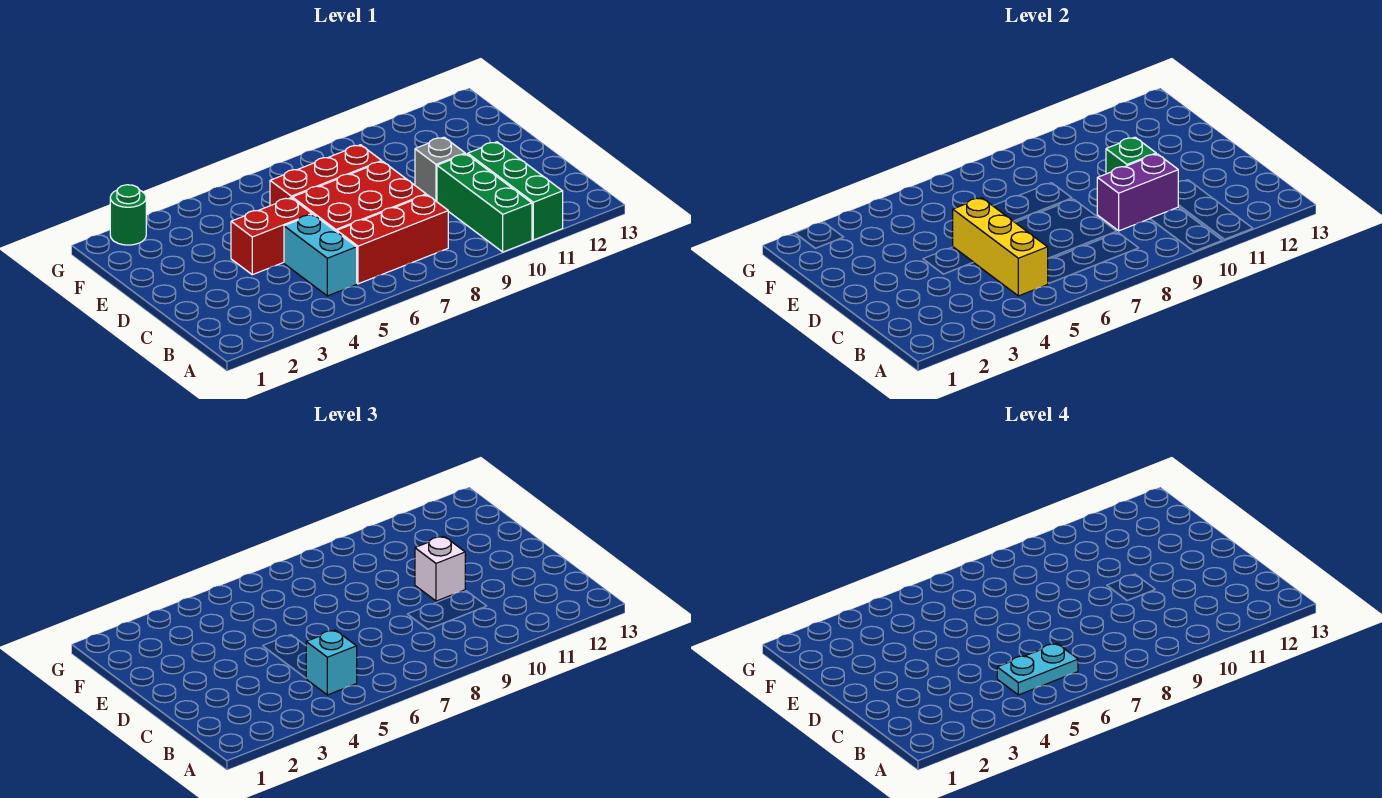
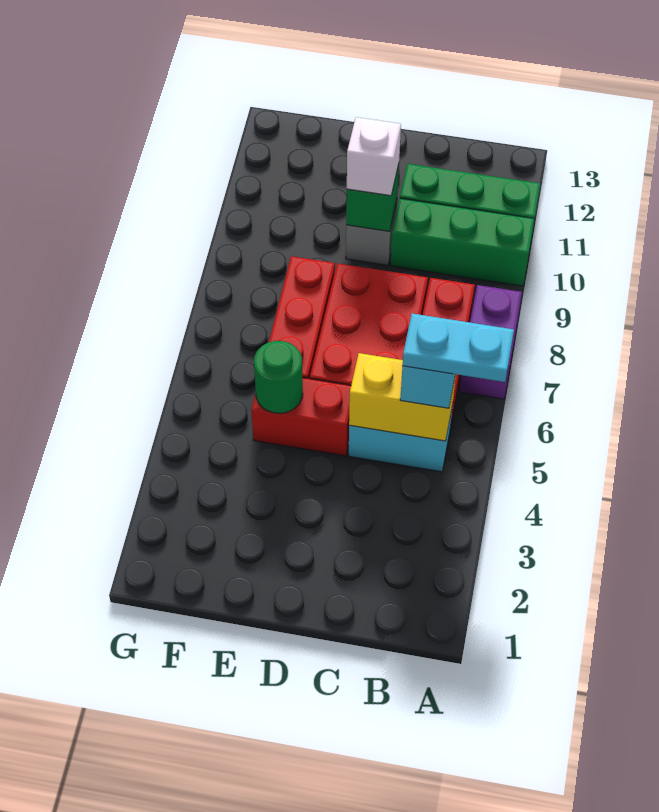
yellow brick B5:D5 level 2 -> yellow brick B5:C5 level 2
cyan plate B5:B6 level 4 -> cyan plate A5:B5 level 4
purple brick C9:C10 level 2 -> purple brick A7:A8 level 1
red brick D4:D5 level 1 -> red brick D5:E5 level 1
green round brick G2 level 1 -> green round brick E5 level 2

